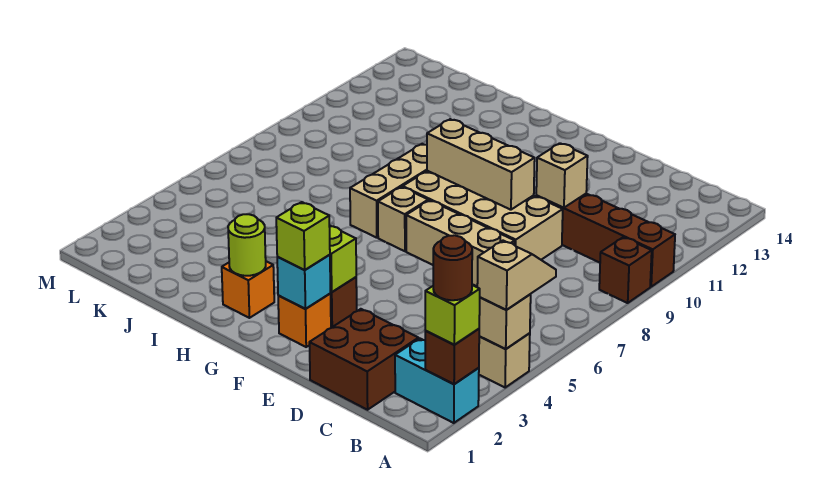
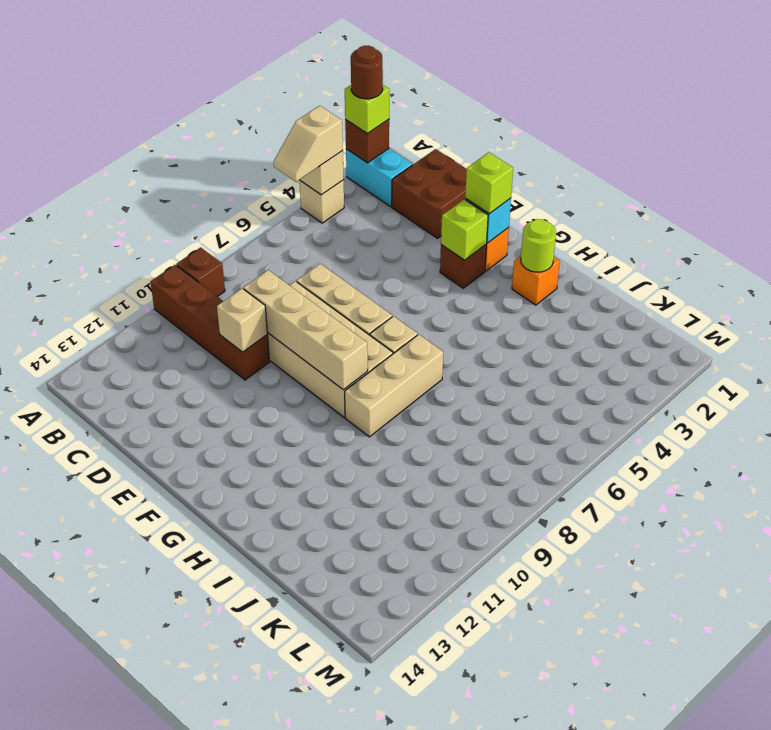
tan brick E9:G9 level 2 -> tan brick D9:G9 level 2

